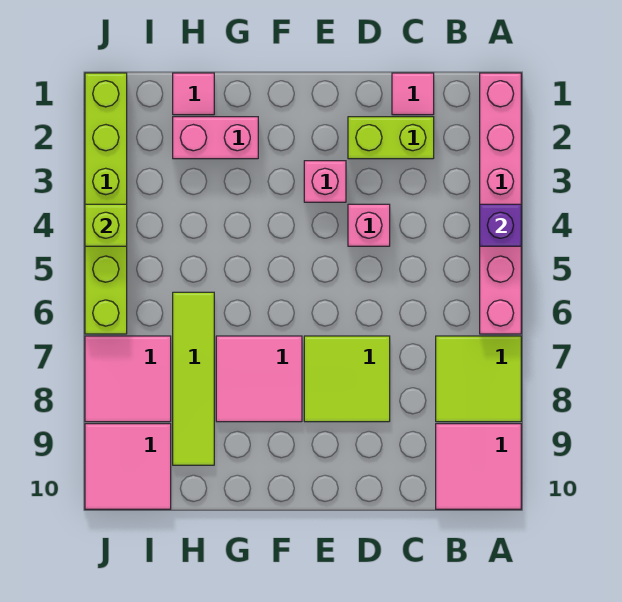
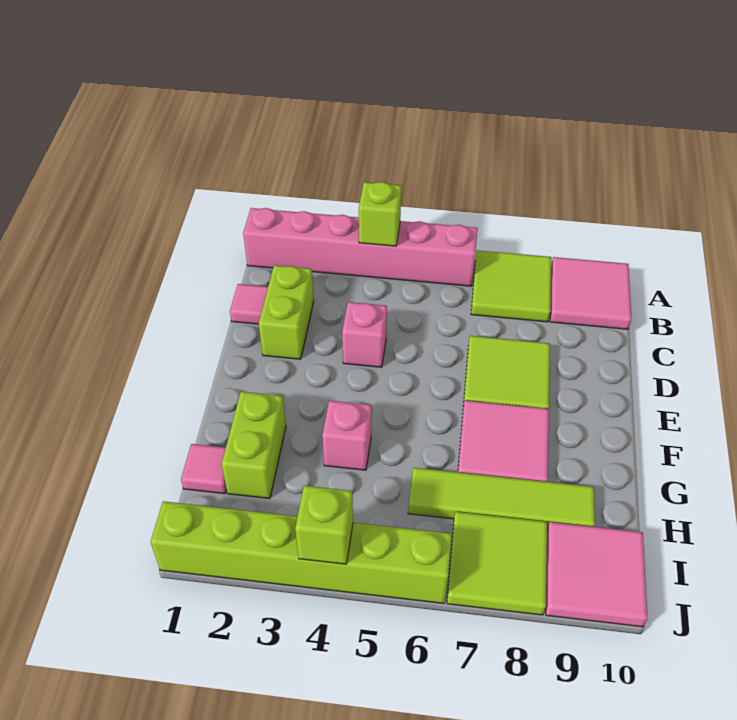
purple brick A4 level 2 -> lime brick A4 level 2
pink brick E3 level 1 -> pink brick G4 level 1
pink brick G2:H2 level 1 -> lime brick G2:H2 level 1
pink tile I7:J8 level 1 -> lime tile I7:J8 level 1

